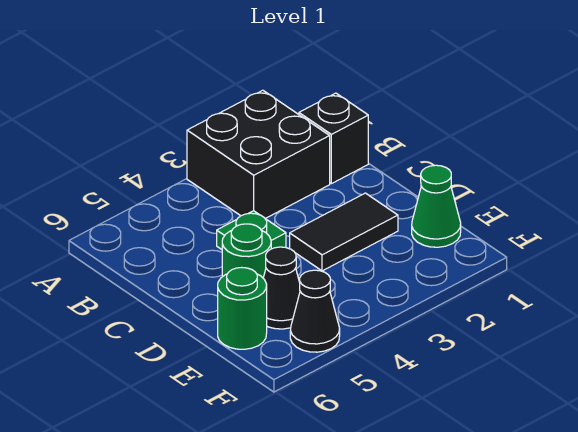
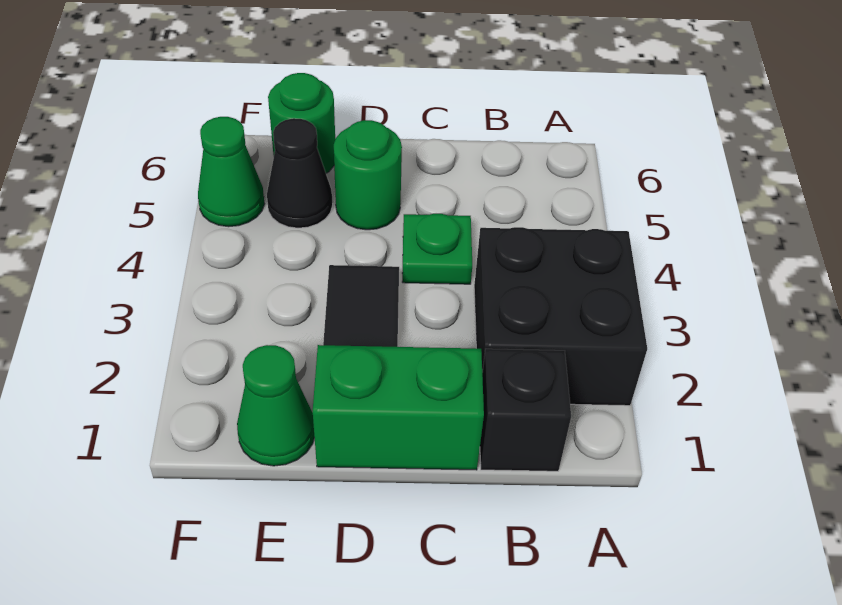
none -> green brick C1:D1 level 1
black cone F5 level 1 -> green cone F5 level 1

